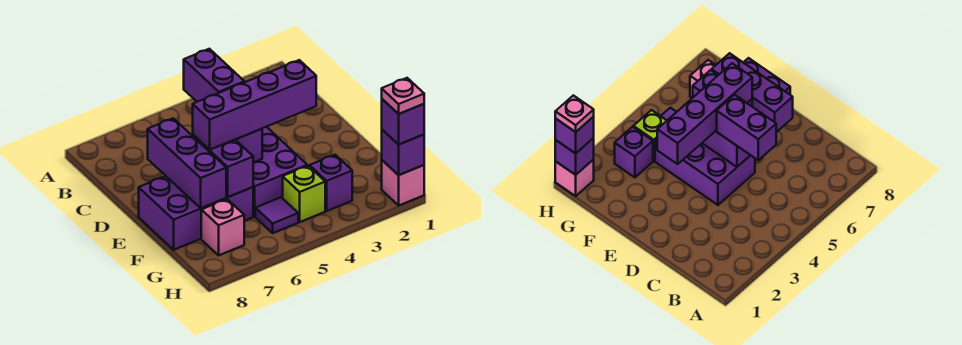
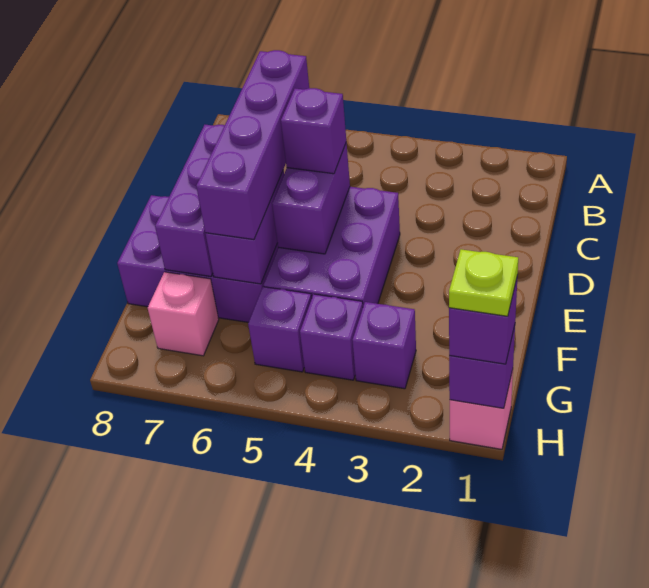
purple brick C5:D5 level 3 -> purple brick D5 level 3
purple brick E3:E6 level 3 -> purple brick C6:F6 level 3
lime brick G4 level 1 -> purple brick G4 level 1
purple tile G5 level 1 -> purple brick G5 level 1
pink plate H1 level 4 -> lime plate H1 level 4

